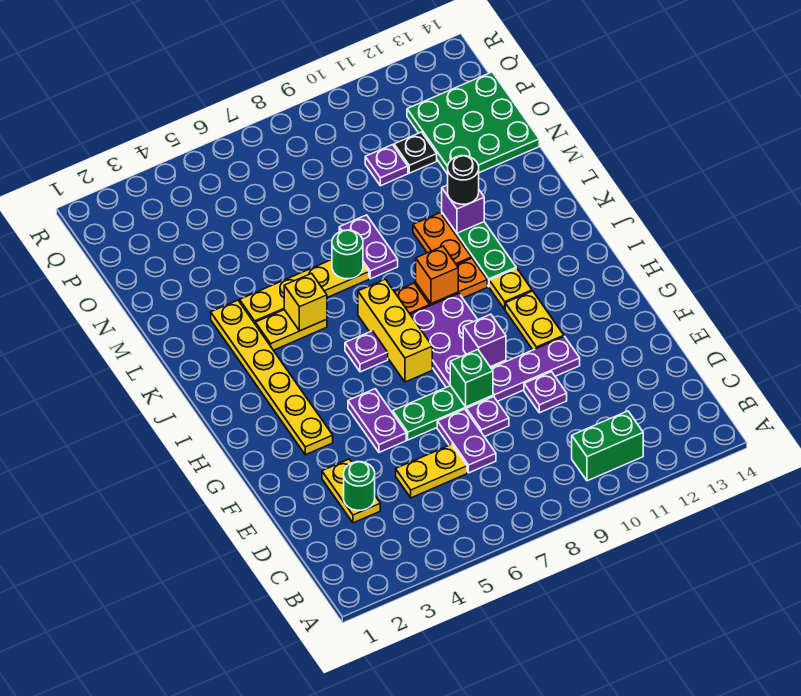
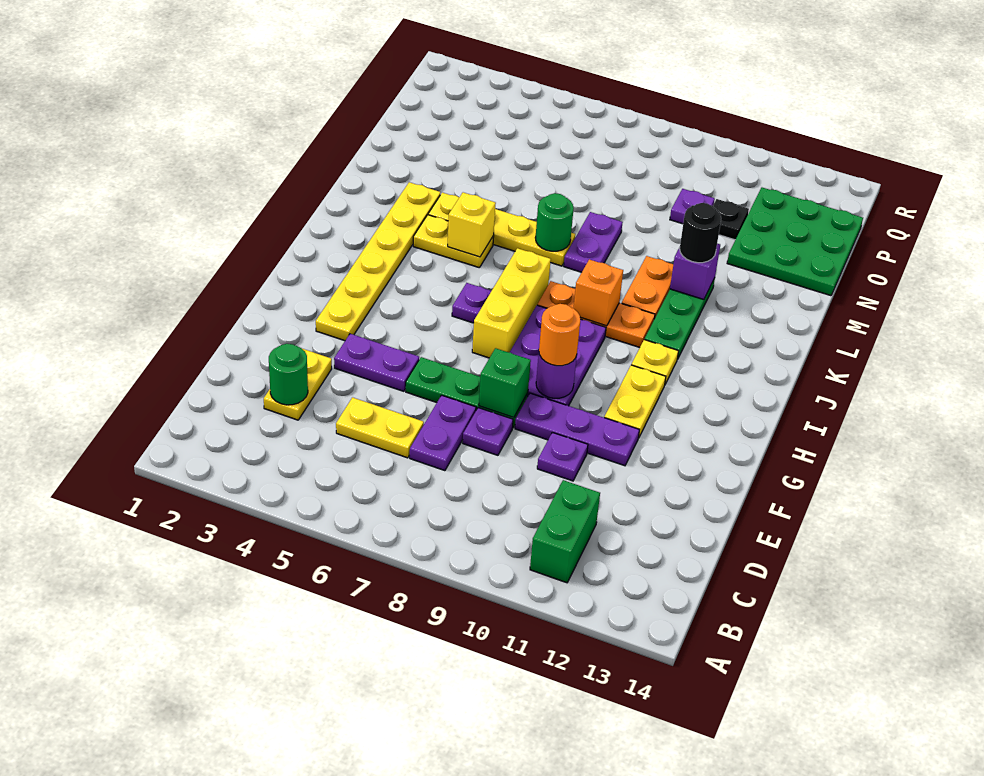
green brick B10:B11 level 1 -> green brick B11:C11 level 1
purple plate F5:G5 level 1 -> purple plate F4:F5 level 1
purple brick G9 level 2 -> purple round brick G9 level 2
none -> orange round brick G9 level 3

